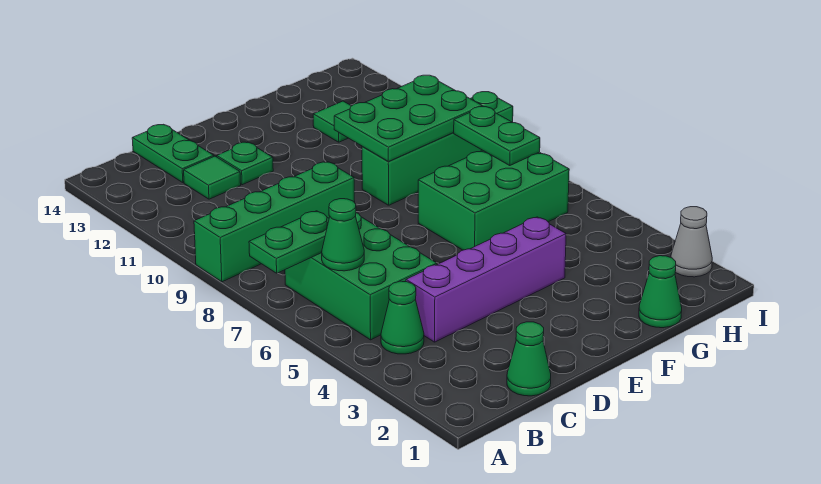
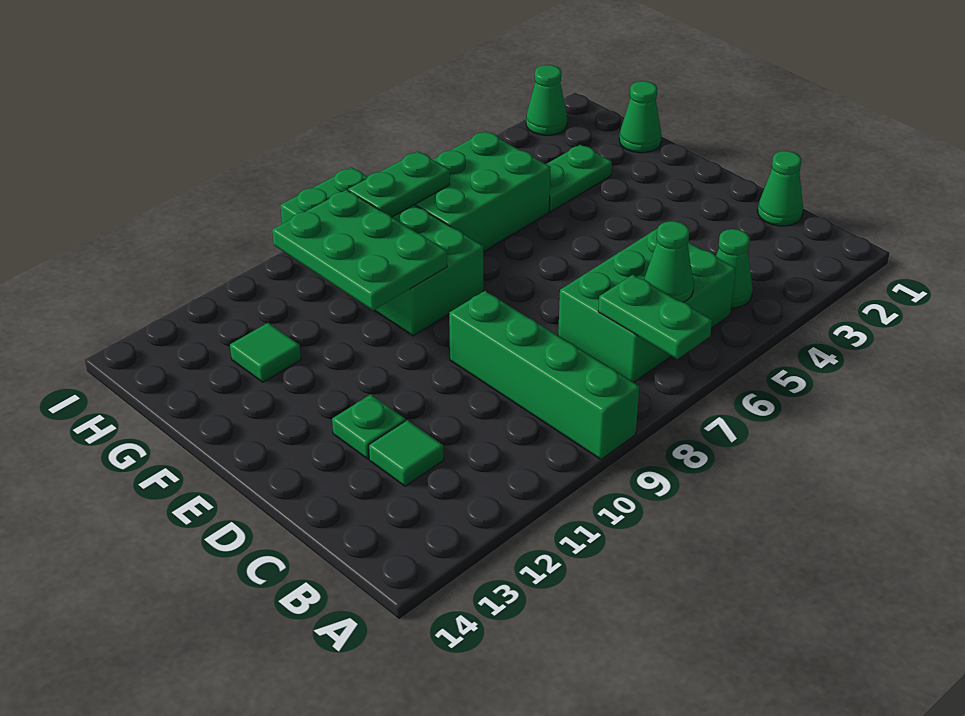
purple brick C4:F4 level 1 -> none
green plate C13:C14 level 1 -> green plate G3:G4 level 1
green brick F6:H7 level 1 -> green brick G5:H7 level 1
green brick F9:I9 level 1 -> green brick F8:I9 level 1
grey cone I2 level 1 -> green cone I2 level 1

